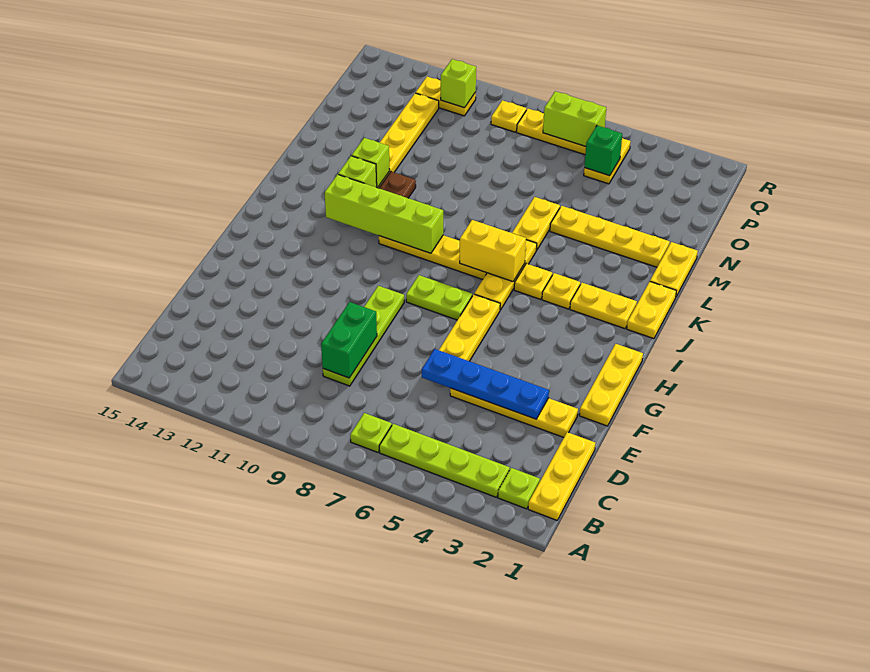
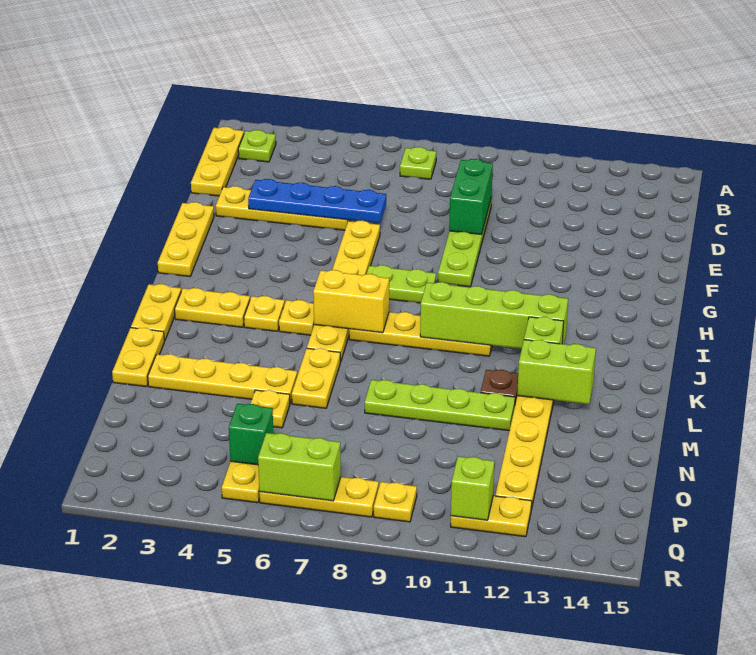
lime plate B3:B6 level 1 -> lime plate M8:M11 level 1
lime brick L12 level 2 -> lime brick L12:L13 level 2
none -> yellow plate N5 level 1

